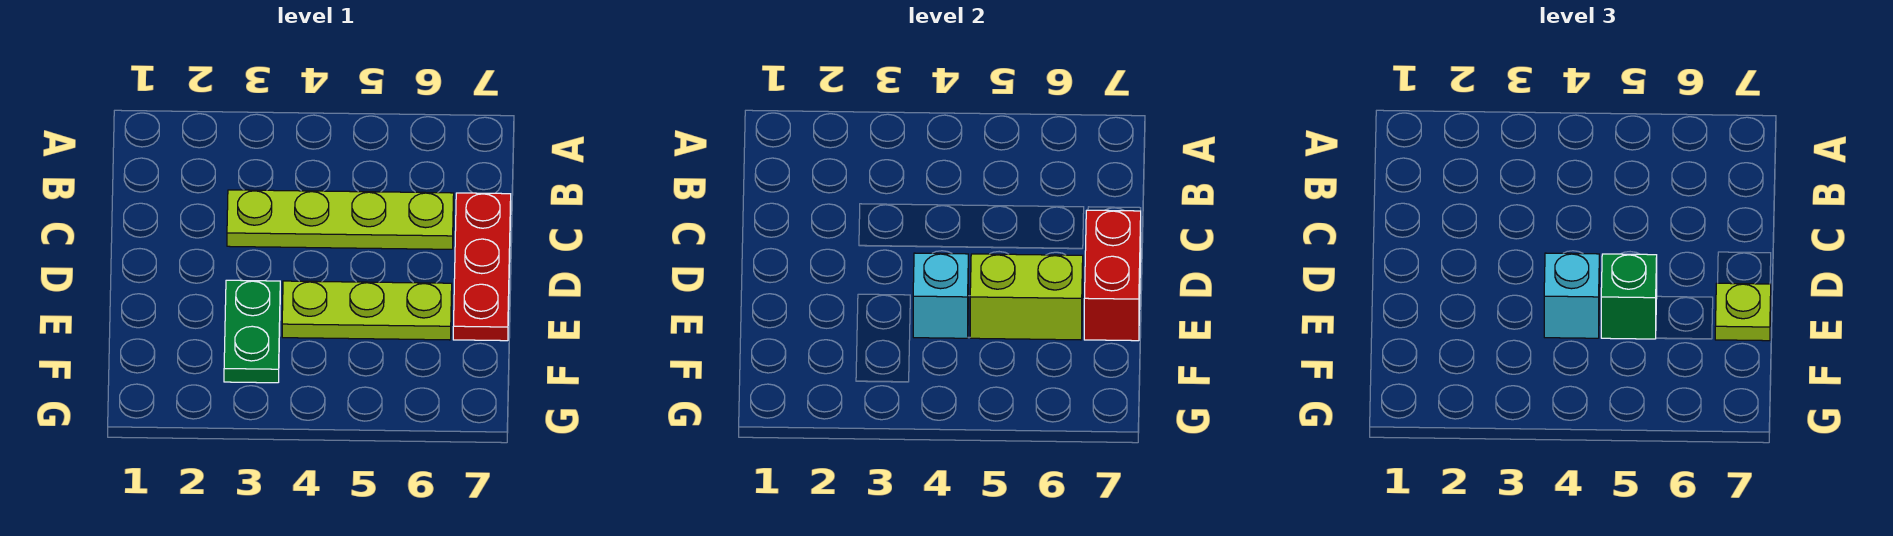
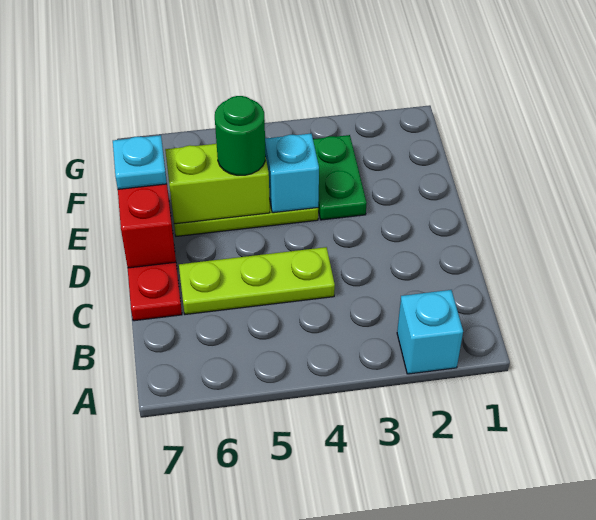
lime plate C3:C6 level 1 -> lime plate C4:C6 level 1
cyan brick E4 level 3 -> cyan brick A2 level 1
green brick E5 level 3 -> green round brick E5 level 3
lime plate E7 level 3 -> cyan plate E7 level 3

